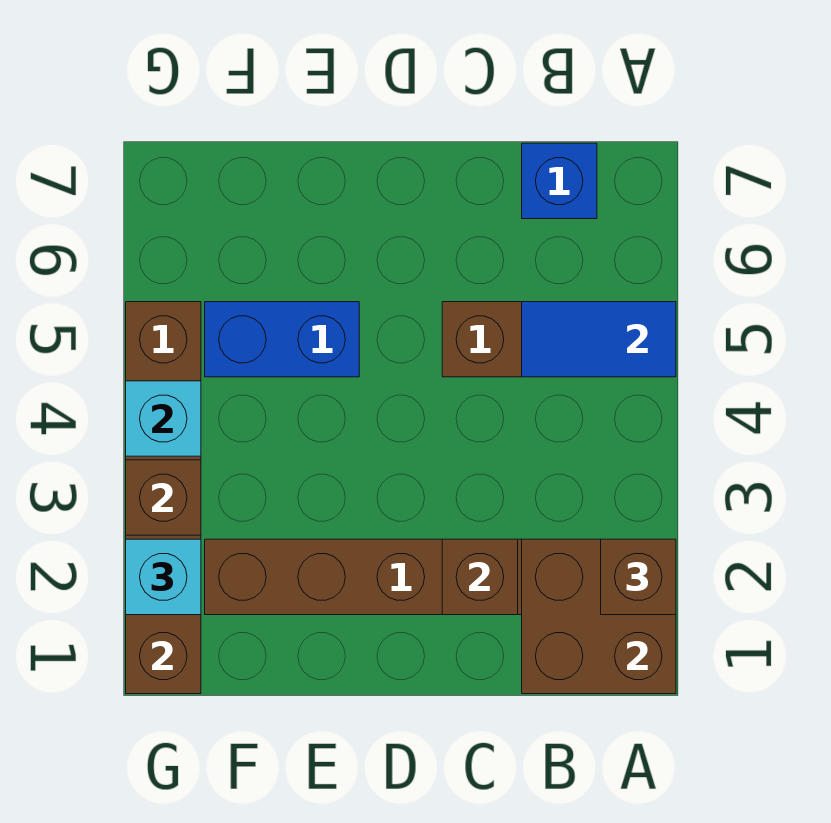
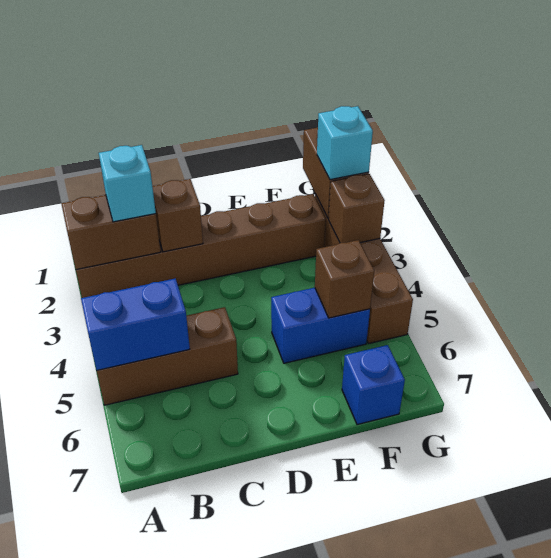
brown brick A1:B2 level 2 -> brown brick A2:B2 level 2
brown brick A2 level 3 -> brown brick F5 level 2
blue tile A5:B5 level 2 -> blue brick A5:B5 level 2
blue brick B7 level 1 -> blue brick F7 level 1
cyan brick G4 level 2 -> cyan brick B2 level 3

